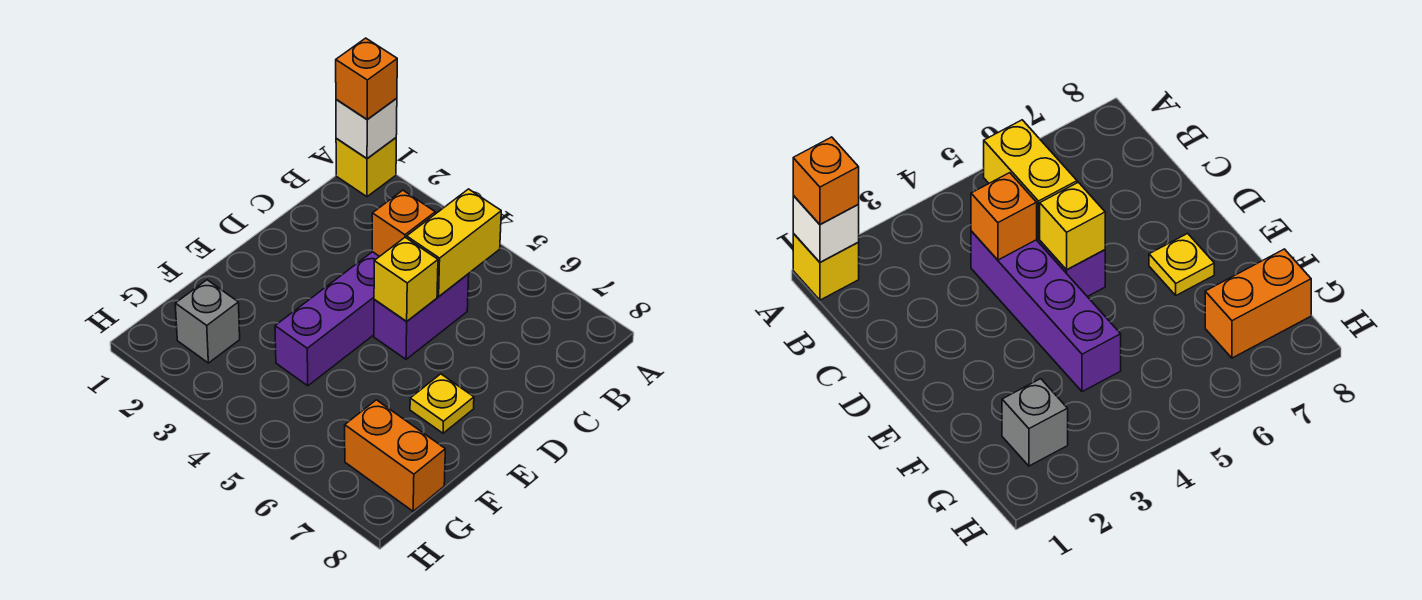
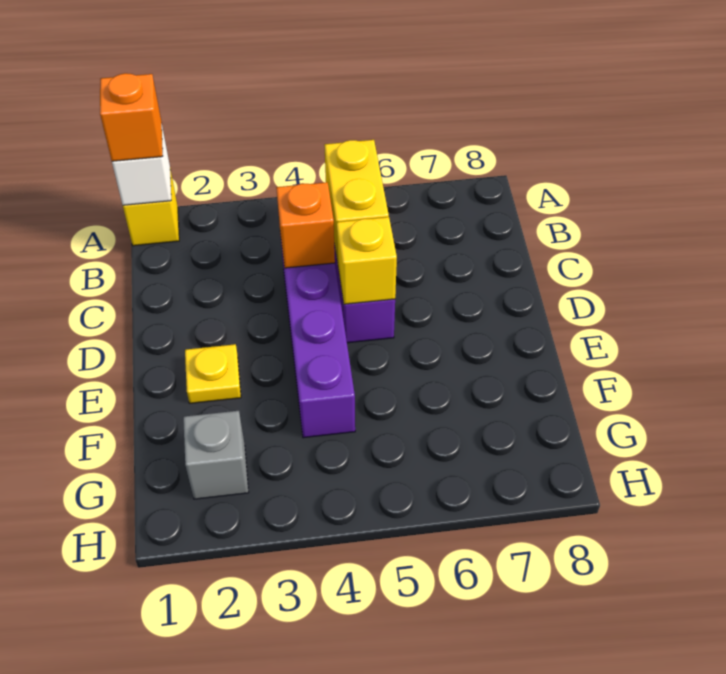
yellow plate E7 level 1 -> yellow plate E2 level 1
orange brick G7:G8 level 1 -> none

